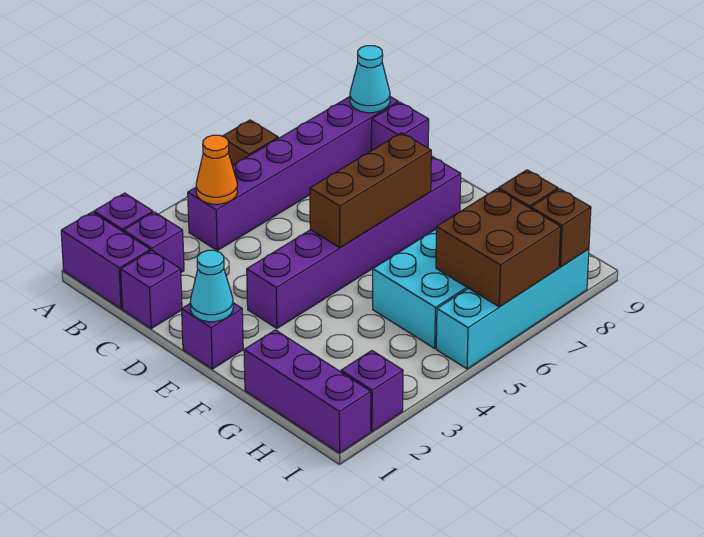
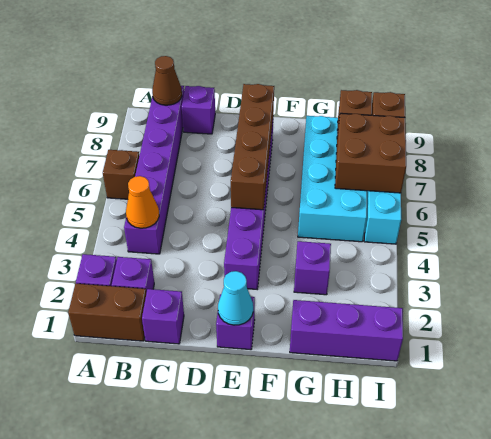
purple brick A1:B1 level 1 -> brown brick A1:B1 level 1
cyan cone B9 level 2 -> brown cone B9 level 2
brown brick E5:E7 level 2 -> brown brick E5:E8 level 2
purple brick I2 level 1 -> purple brick G3 level 1

